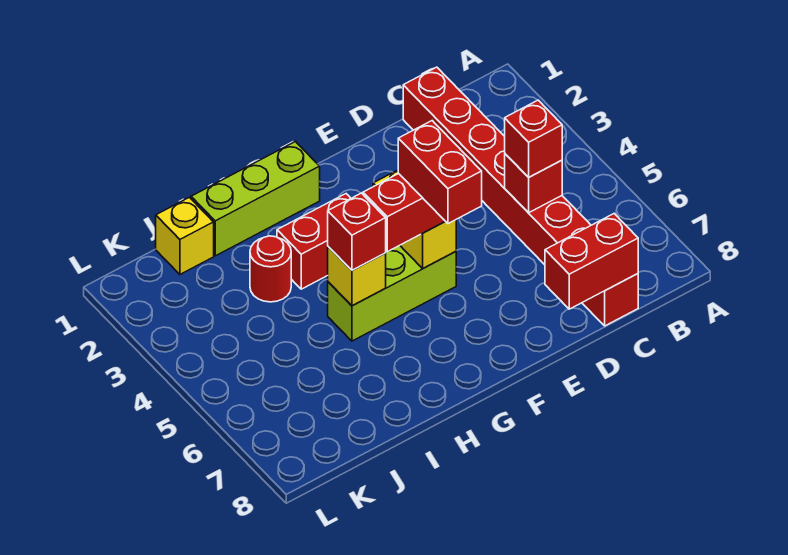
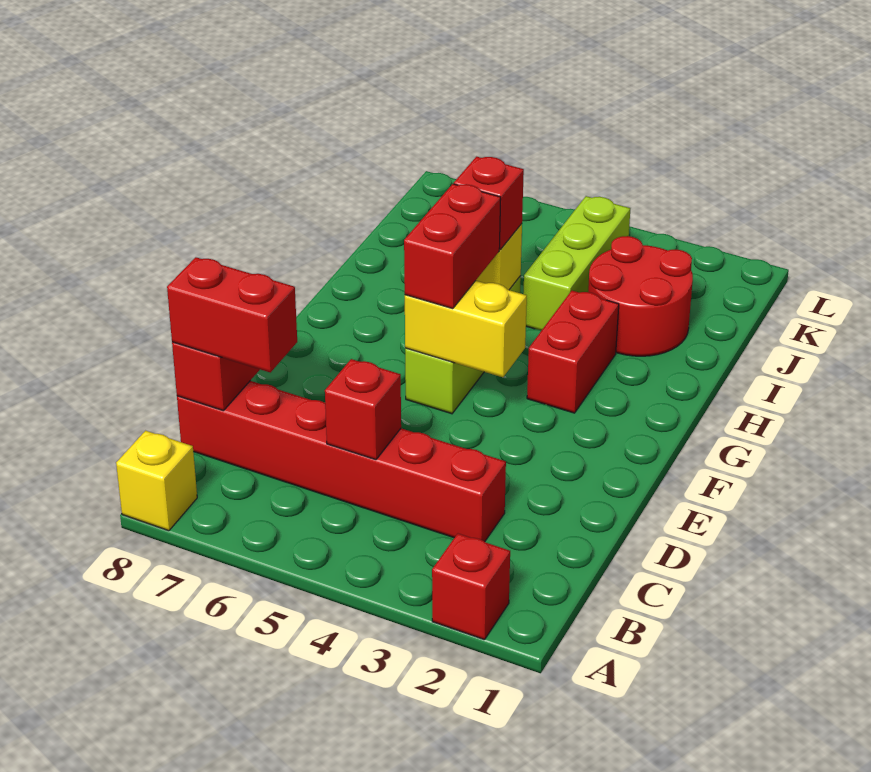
red brick C1:C8 level 1 -> red brick C3:C8 level 1
red brick C5 level 3 -> red brick A2 level 1
red brick F5:F6 level 4 -> red brick C7:C8 level 3
lime brick G1:I1 level 1 -> lime brick I4:K4 level 1
red round brick I3 level 1 -> red round brick I2:J3 level 1
yellow brick J1 level 1 -> yellow brick A8 level 1

